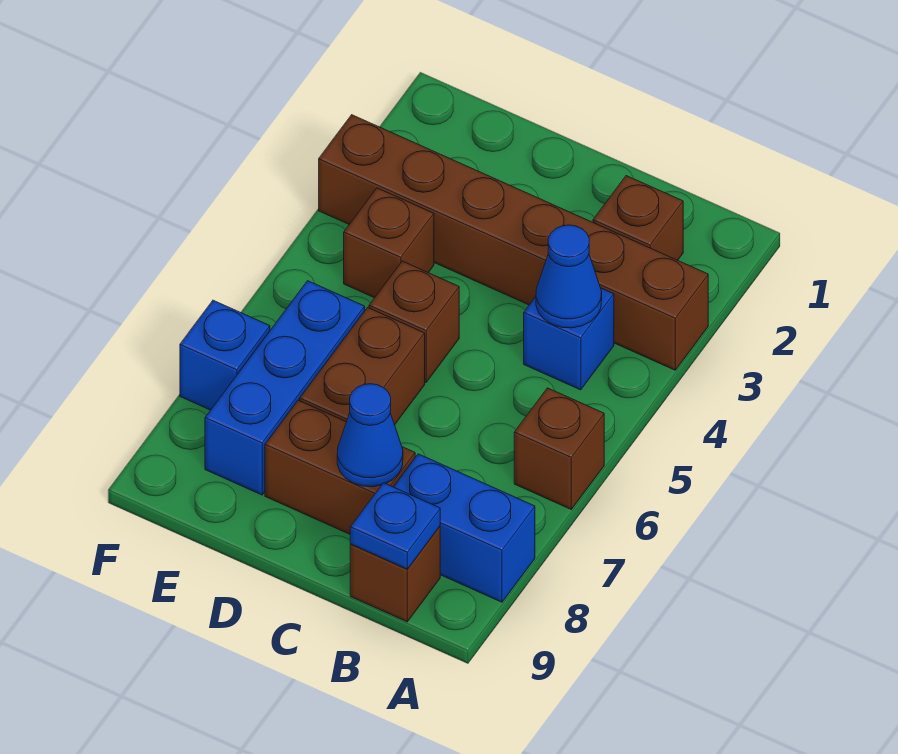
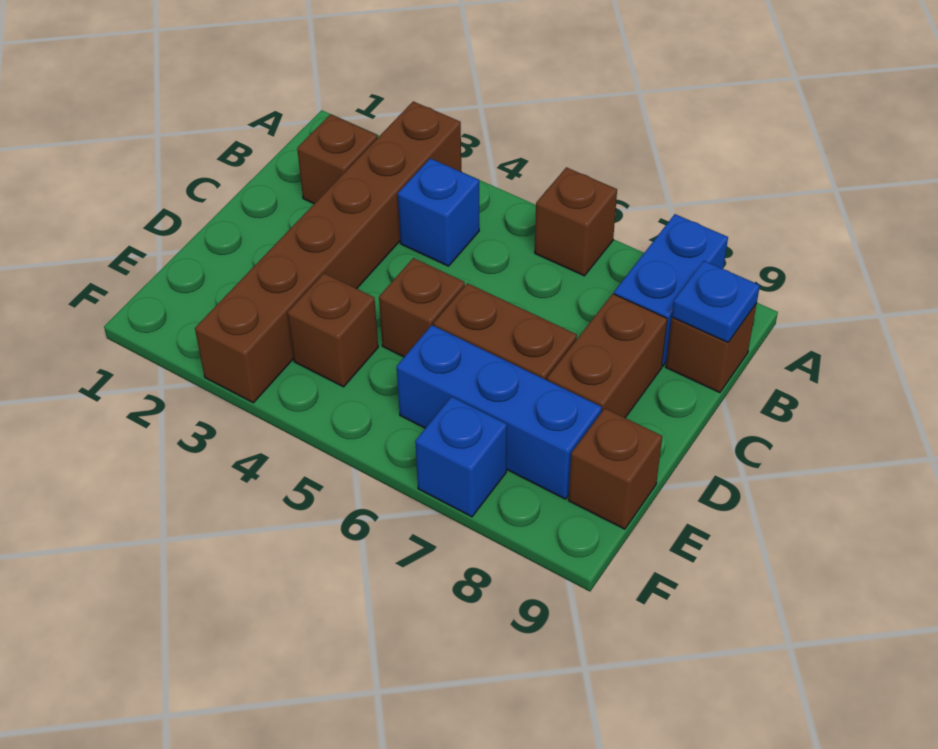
blue cone B4 level 2 -> none
blue cone C8 level 2 -> none
none -> brown brick E9 level 1

